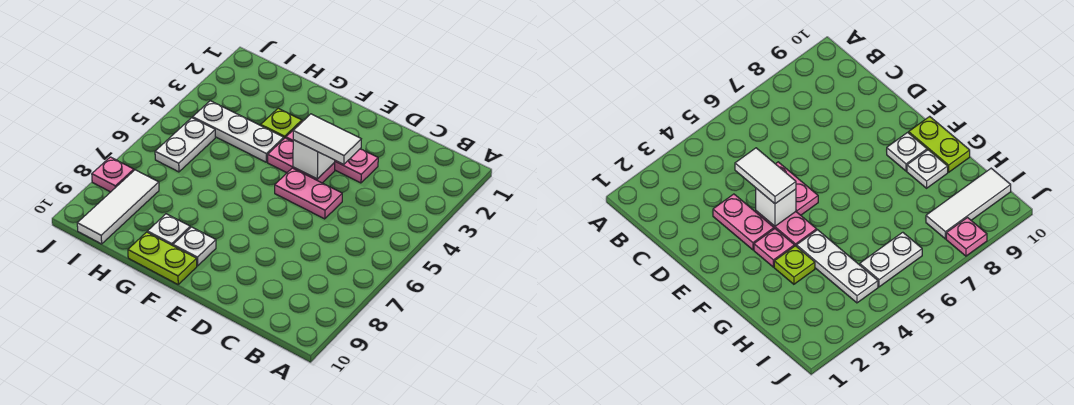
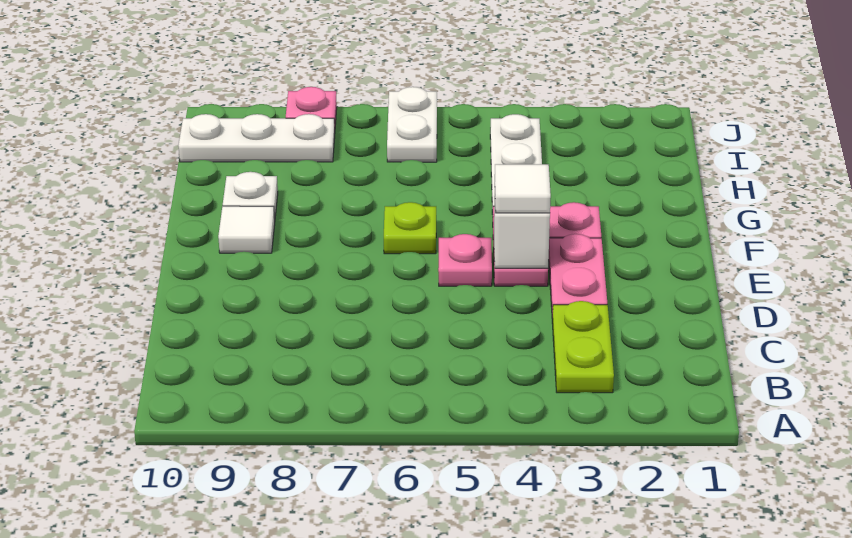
white tile D4:E4 level 3 -> white tile E4 level 3
pink plate D5:E5 level 1 -> pink plate E5 level 1
white plate F9 level 1 -> white tile F9 level 1
lime plate F10:G10 level 1 -> lime plate B3:C3 level 1
lime plate G3 level 1 -> lime plate F6 level 1
white plate I5:I6 level 1 -> white plate I6:J6 level 1
white tile I8:I10 level 1 -> white plate I8:I10 level 1

